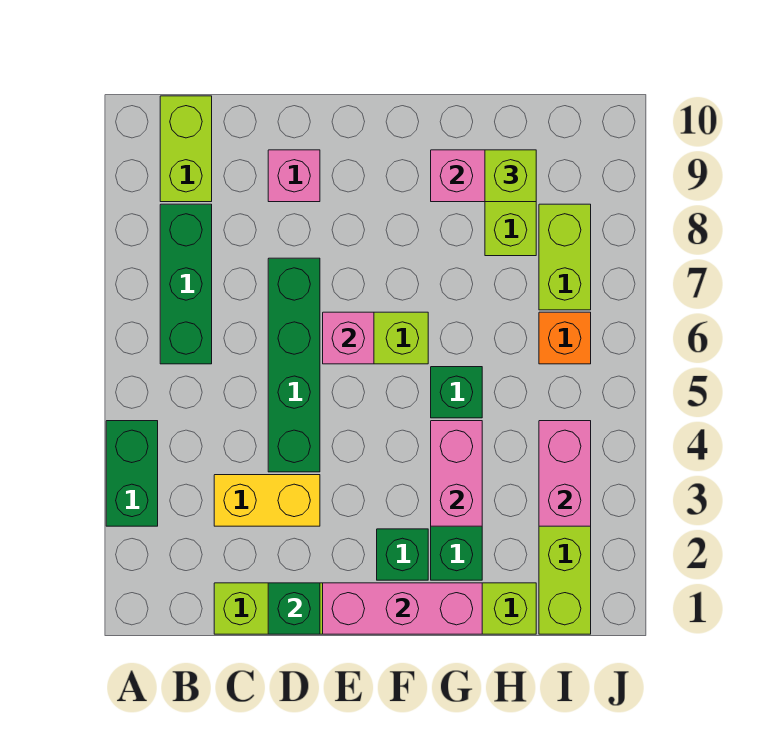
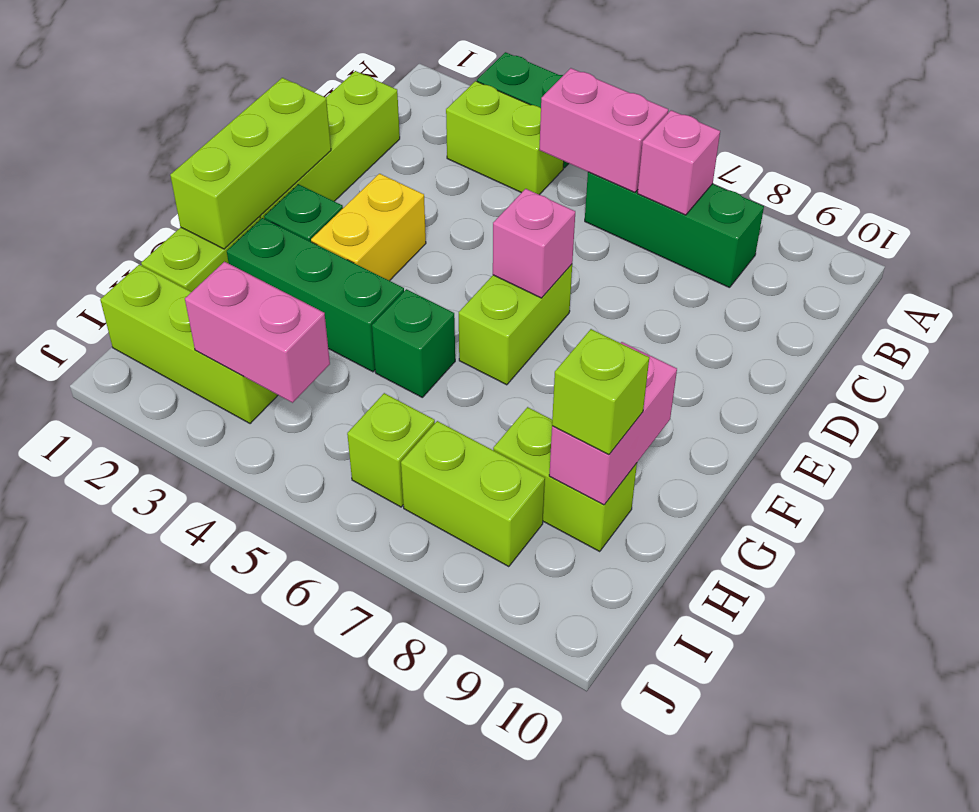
lime brick B9:B10 level 1 -> lime brick B3:B4 level 1
yellow brick C3:D3 level 1 -> yellow brick E3:F3 level 1
green brick D1 level 2 -> none
green brick D4:D7 level 1 -> none
pink brick D9 level 1 -> pink brick B7 level 2
pink brick E1:G1 level 2 -> lime brick E1:G1 level 2
pink brick G3:G4 level 2 -> pink brick B5:B6 level 2
orange brick I6 level 1 -> lime brick I6 level 1

